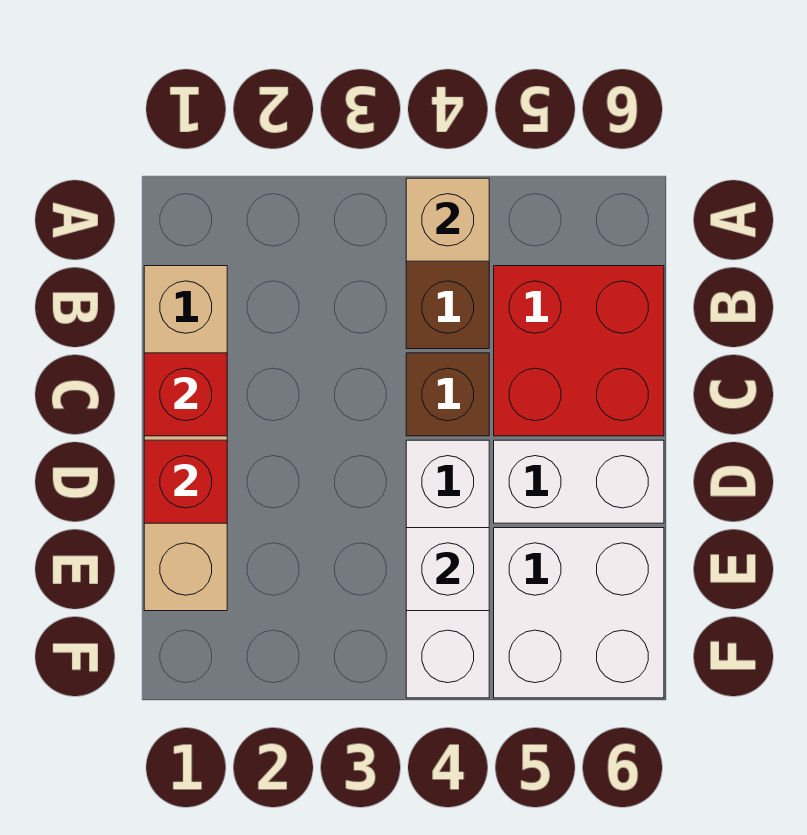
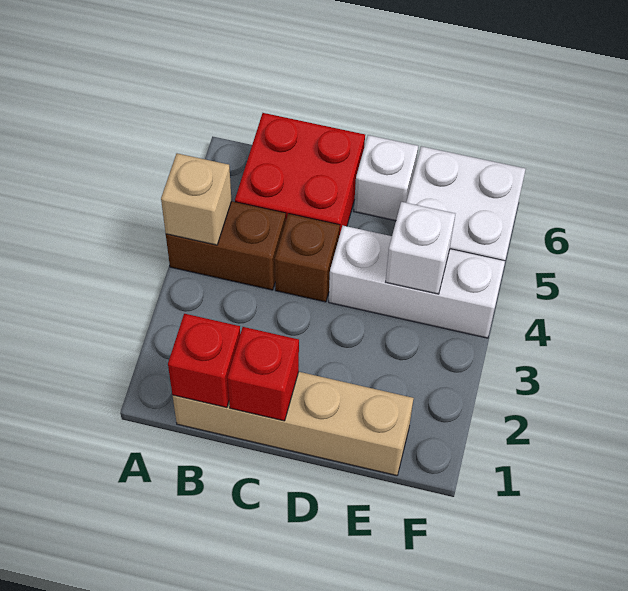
red brick D1 level 2 -> red brick B1 level 2
white brick D5:D6 level 1 -> white brick D6 level 1

